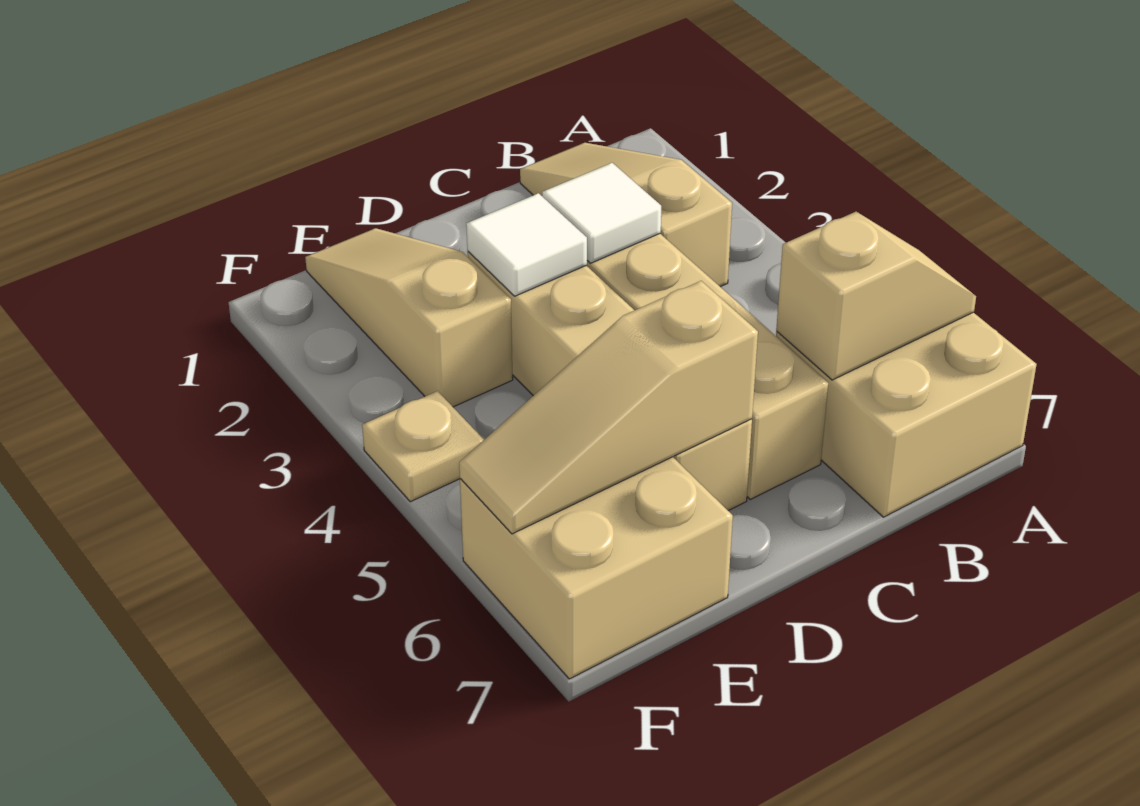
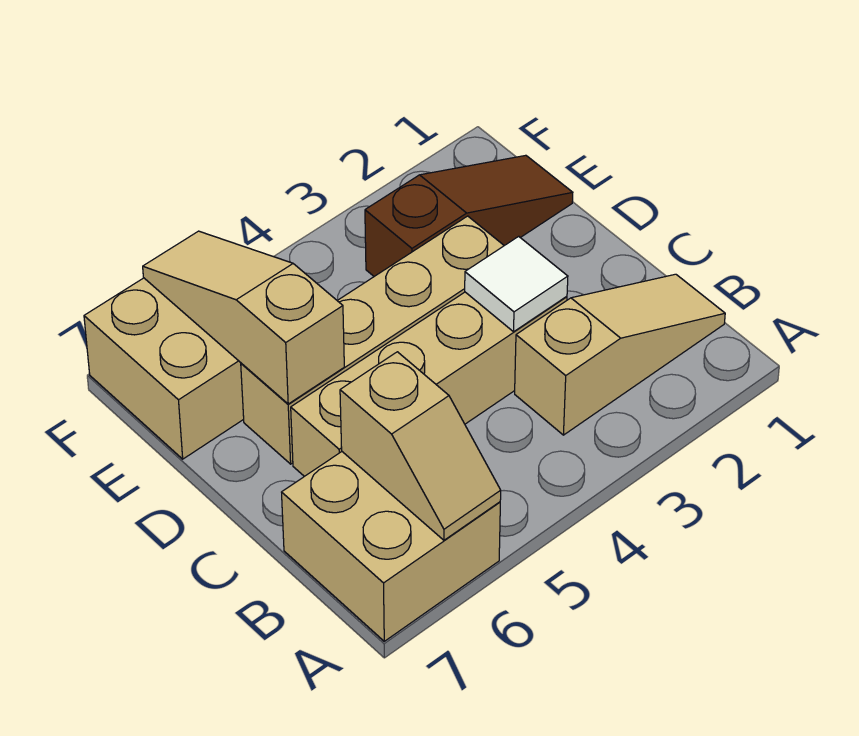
white tile D3 level 2 -> none
tan slope E1:E3 level 1 top 3 -> brown slope E1:E3 level 1 top 3
tan plate F4 level 1 -> none

